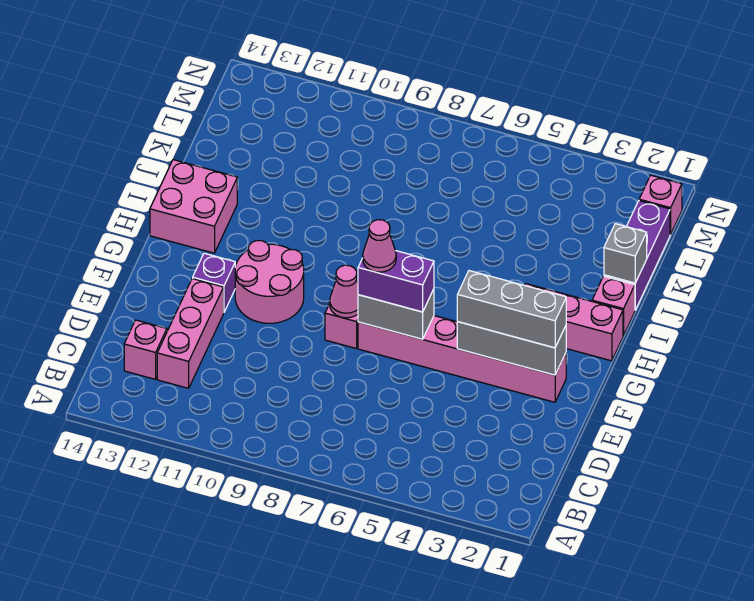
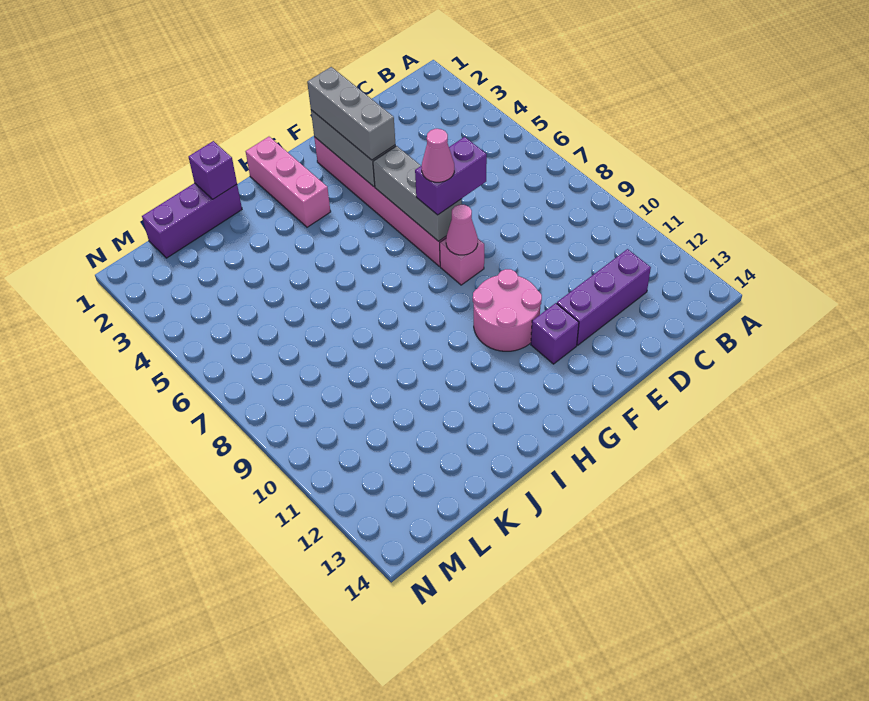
pink brick C12:E12 level 1 -> purple brick C12:E12 level 1
pink brick C13 level 1 -> none
grey brick F6:F7 level 2 -> grey brick F5:F7 level 2
purple brick F6:F7 level 3 -> purple brick E7:F7 level 3
pink brick H13:I14 level 1 -> none
pink brick I1 level 1 -> none
grey brick J1 level 2 -> purple brick J1 level 2
pink brick M1 level 1 -> none

